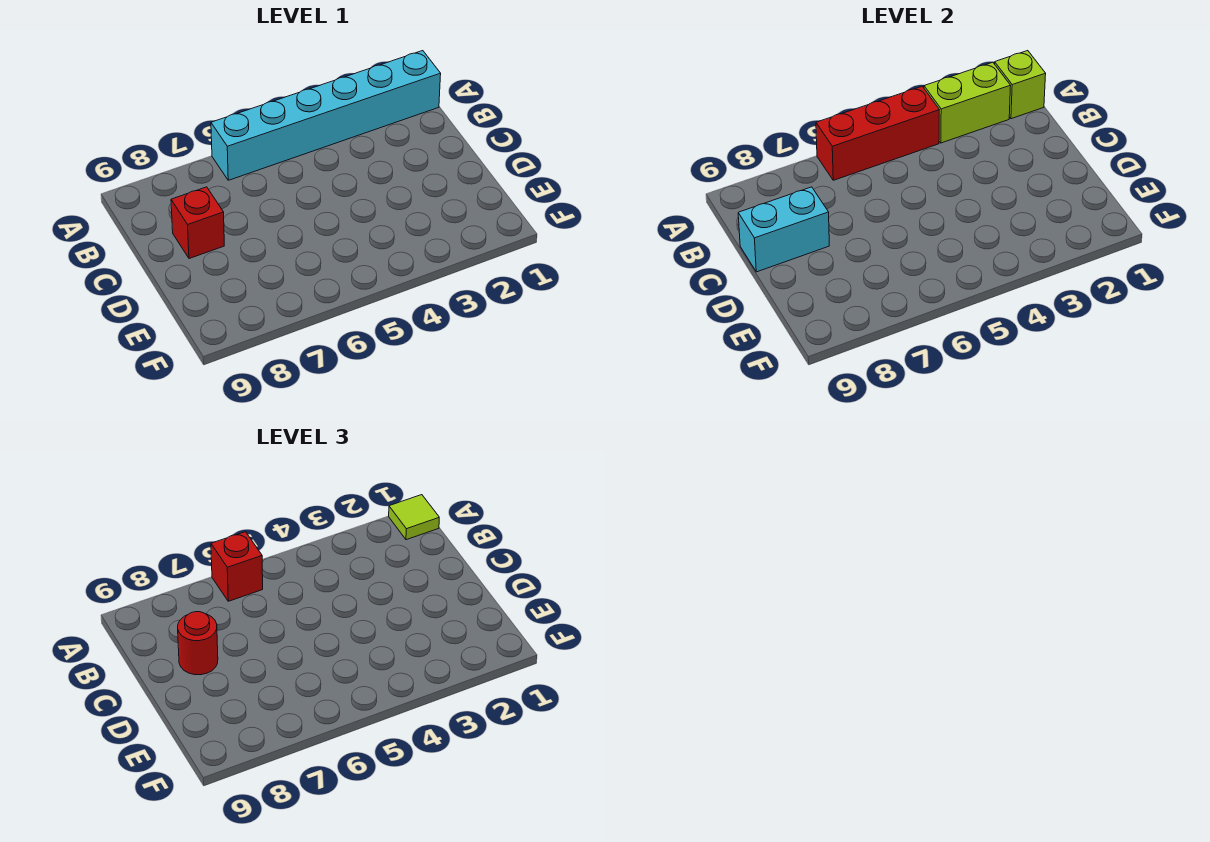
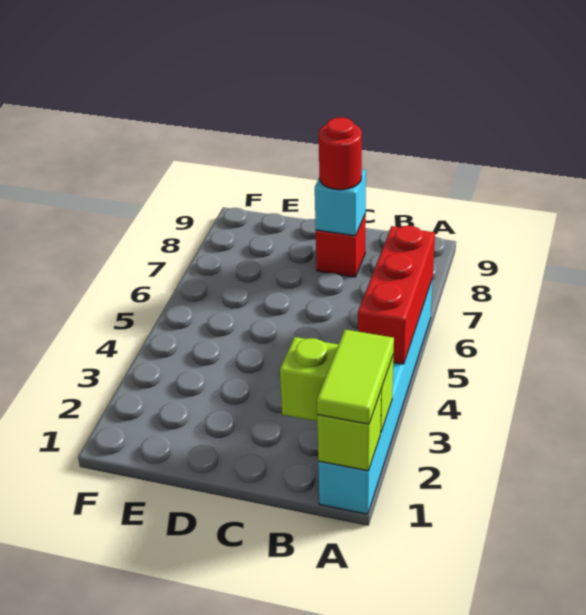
lime tile A1 level 3 -> lime tile A1:A2 level 3
lime brick A2:A3 level 2 -> lime brick A2:B2 level 2
red brick A6 level 3 -> none
cyan brick C8:C9 level 2 -> cyan brick C8 level 2

